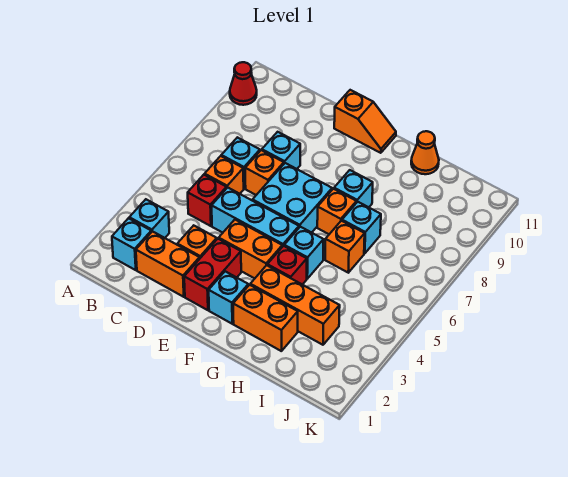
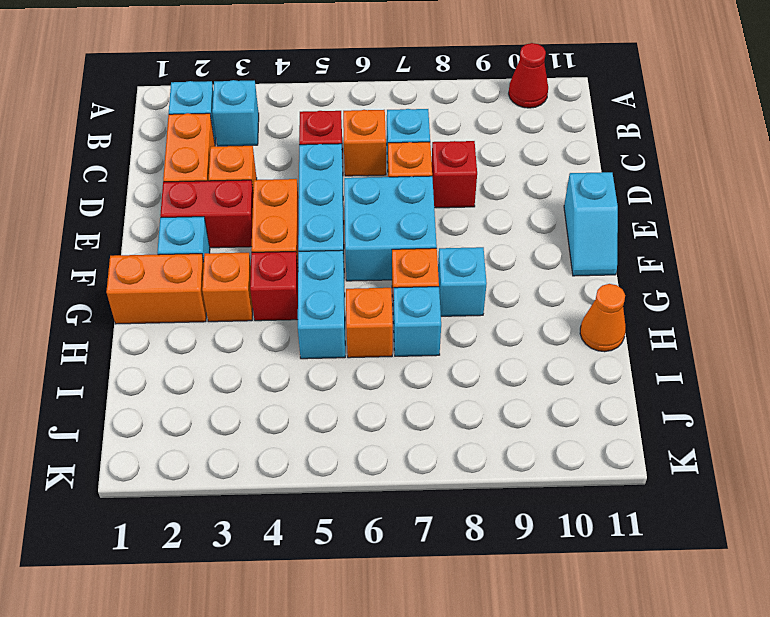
cyan brick D8 level 1 -> red brick D8 level 1
orange slope E11:F11 level 1 top E -> cyan slope E11:F11 level 1 top E
orange brick G2:H2 level 1 -> orange brick G1:G2 level 1
orange brick G3:I3 level 1 -> orange brick G3 level 1
cyan brick G5 level 1 -> cyan brick G5:H5 level 1

